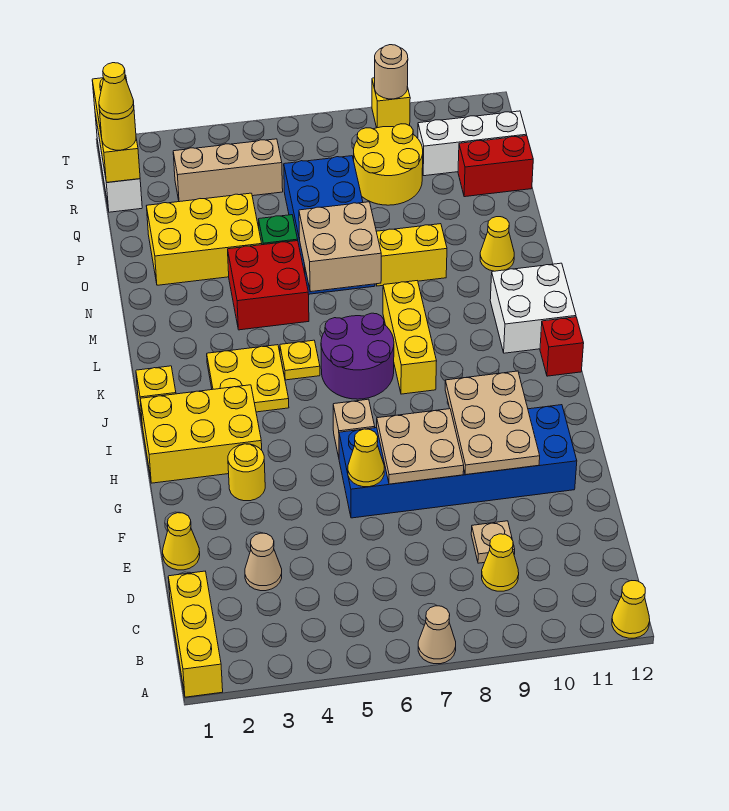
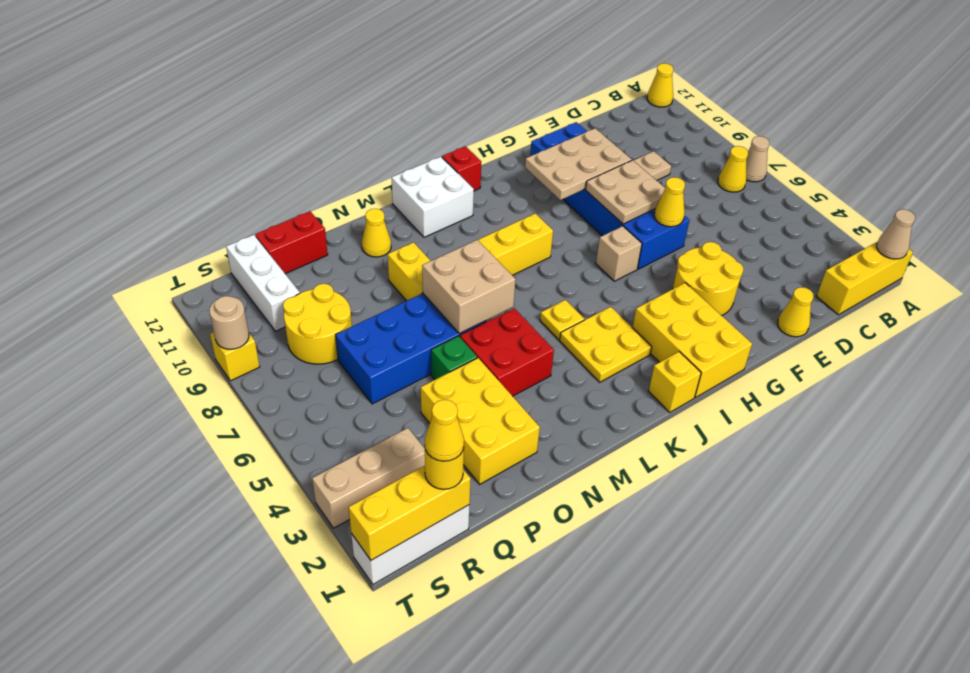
yellow cone C9 level 1 -> yellow cone B7 level 1
tan cone D3 level 1 -> tan cone A1 level 2
yellow round brick G3 level 1 -> yellow round brick F3:G4 level 1
purple round brick J6:K7 level 1 -> none
red brick Q11:Q12 level 1 -> red brick P12:Q12 level 1
tan brick R3:R5 level 1 -> tan brick R3:T3 level 1

